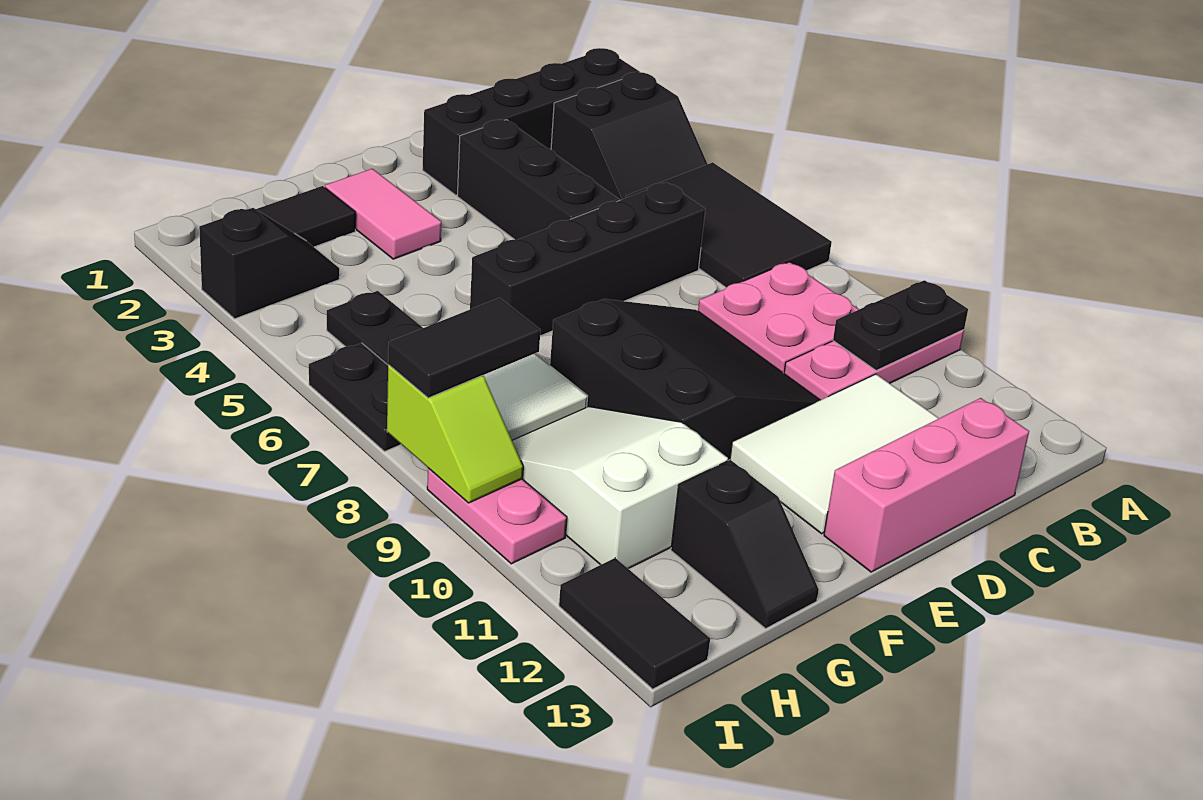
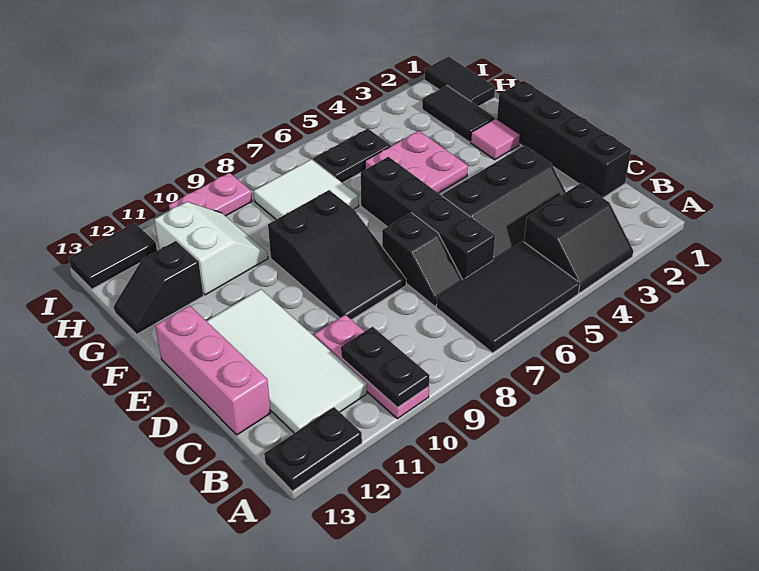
black brick A2:D2 level 1 -> black brick C1:F1 level 1
black slope A3:B4 level 1 top 3 -> black slope A3:B4 level 1 top B
pink plate B8:C9 level 1 -> pink plate F4:G5 level 1
white tile C11:E12 level 1 -> white tile B11:E12 level 1
black slope D8:F10 level 1 top F -> black slope D8:F9 level 1 top F
pink tile F2:F3 level 1 -> pink tile F2 level 1
white slope G9:H11 level 1 top 11 -> white slope G10:H11 level 1 top 11
black slope H3:I3 level 1 top I -> black slope C7:D7 level 1 top D
black tile H8:I8 level 3 -> black tile H1:I1 level 1
black plate I6:I7 level 1 -> black plate A12:A13 level 1
lime slope I8:I9 level 2 top 8 -> none

